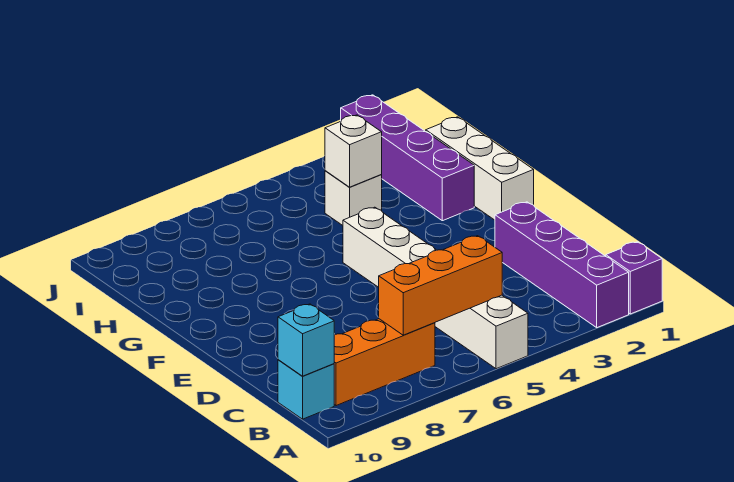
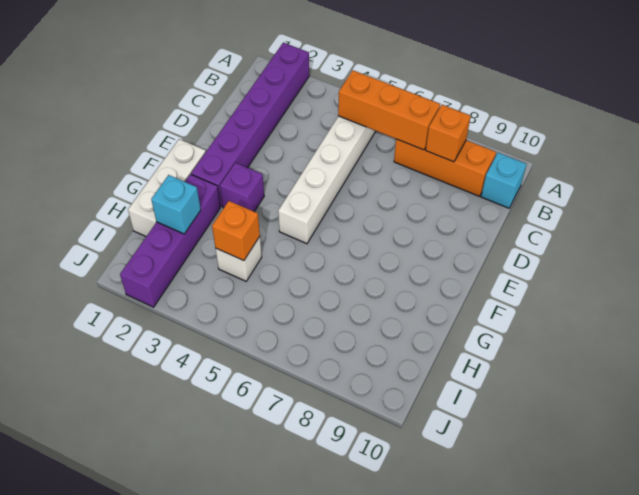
purple brick A1 level 1 -> purple brick F3 level 1
purple brick A2:D2 level 1 -> purple brick A2:F2 level 1
none -> orange brick B8 level 2
cyan brick B10 level 2 -> cyan brick H2 level 2
white brick H4 level 2 -> orange brick H4 level 2

